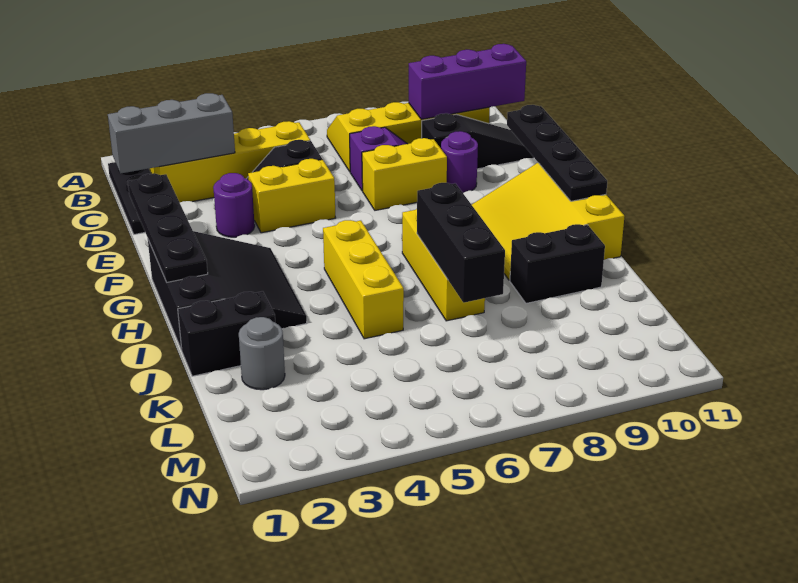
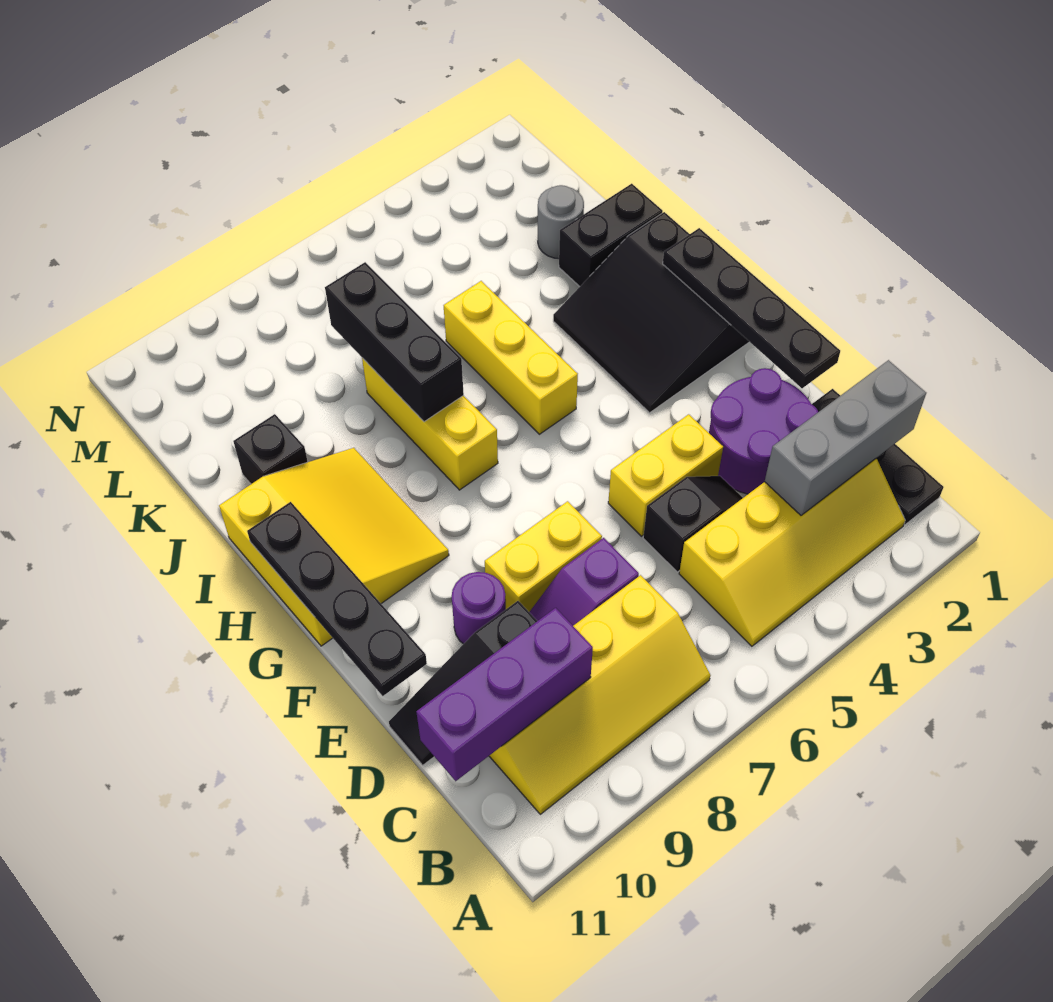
purple round brick E3 level 1 -> purple round brick D2:E3 level 1
black brick J9:J10 level 1 -> black brick J10 level 1

